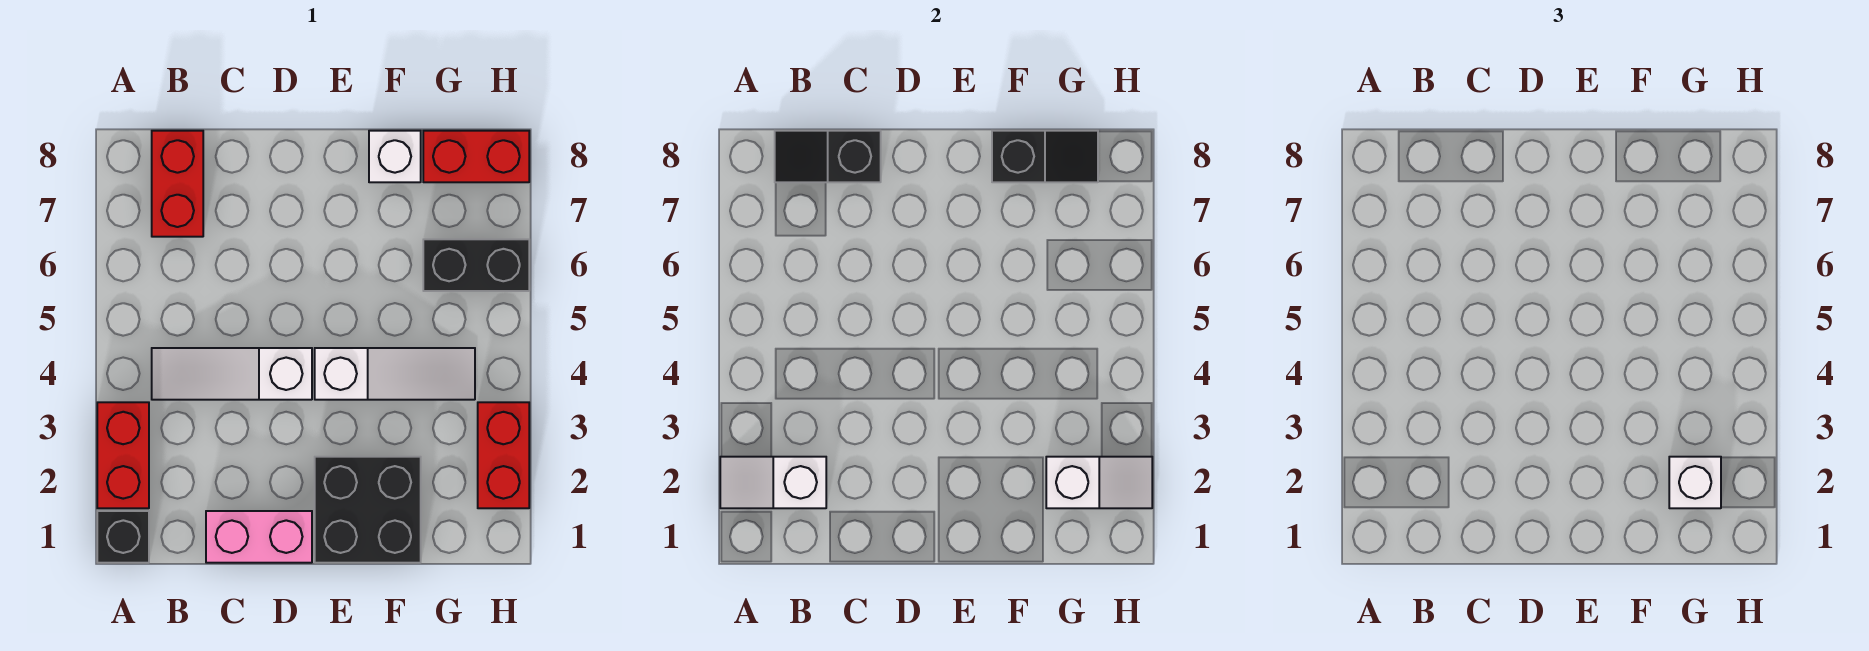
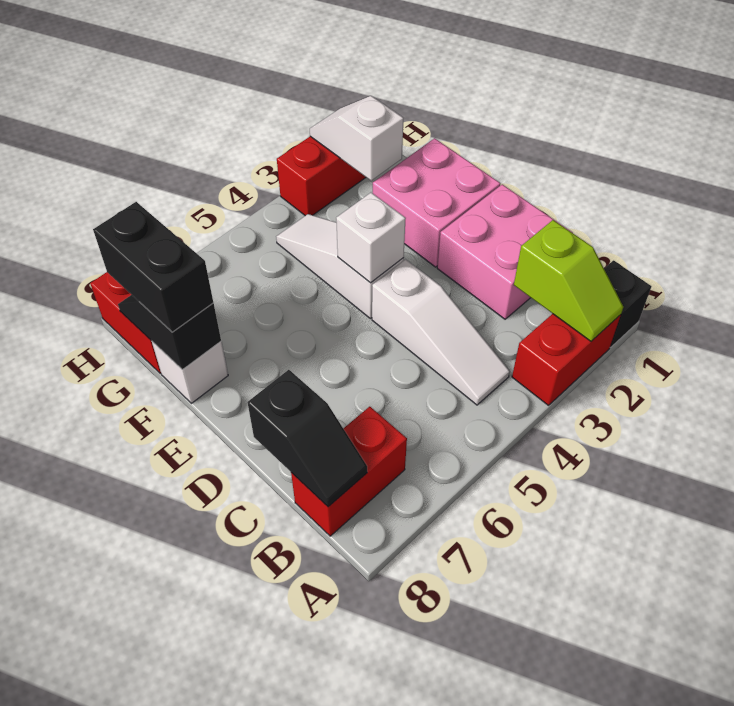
white slope A2:B2 level 2 top B -> lime slope A2:B2 level 2 top B
pink brick C1:D1 level 1 -> pink brick C1:D2 level 1
black brick E1:F2 level 1 -> pink brick E1:F2 level 1
white brick G2 level 3 -> white brick E4 level 2
black brick G6:H6 level 1 -> black brick F8:G8 level 3

